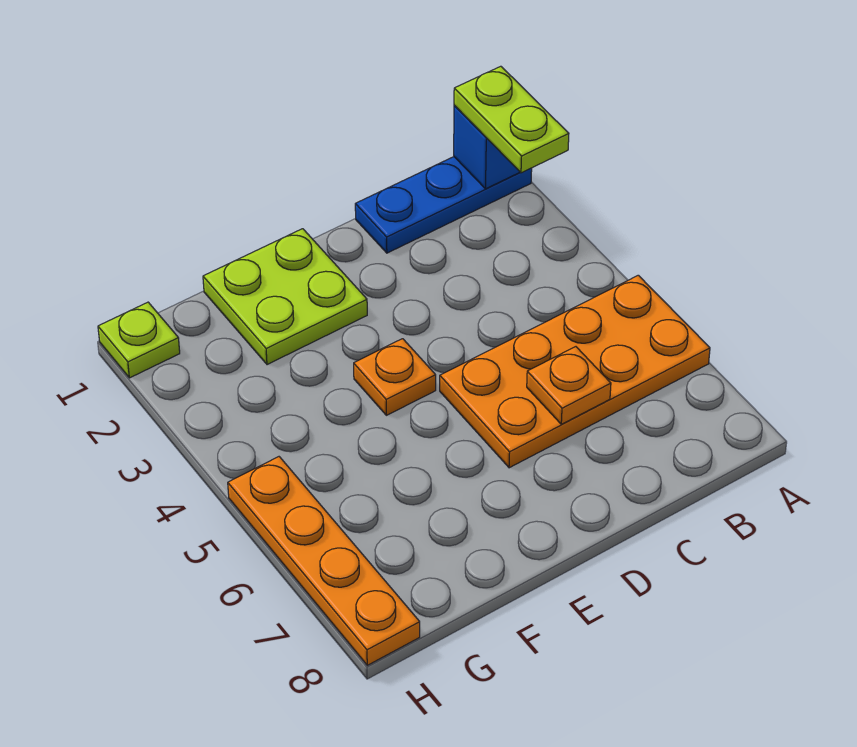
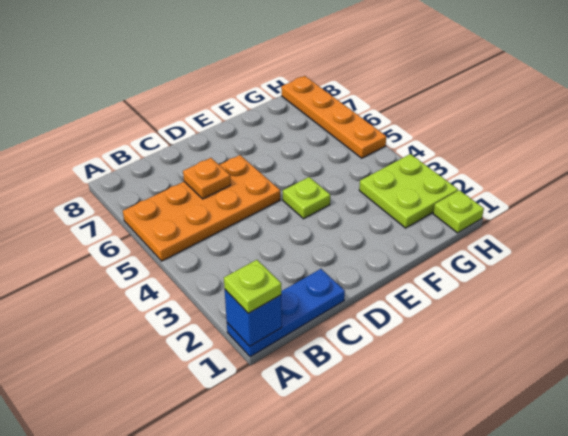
lime plate A1:A2 level 3 -> lime plate A1 level 3
lime plate E1:F2 level 1 -> lime plate G2:H3 level 1
orange plate E4 level 1 -> lime plate E4 level 1

